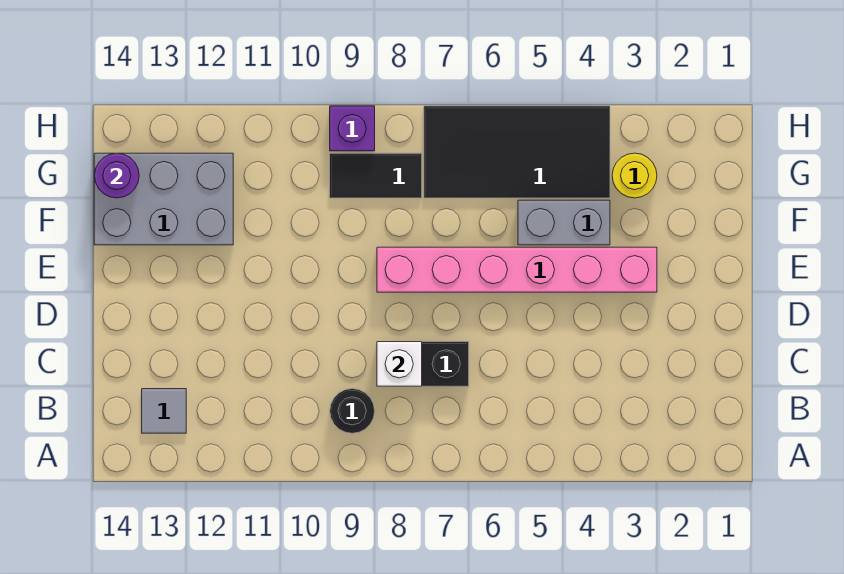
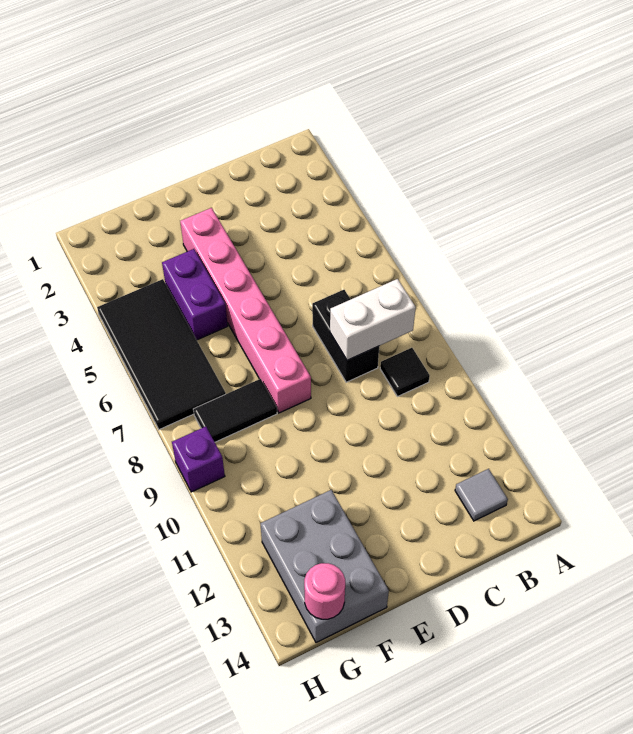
black round brick B9 level 1 -> black tile B9 level 1
white brick C8 level 2 -> white brick B8:C8 level 2
grey brick F4:F5 level 1 -> purple brick F4:F5 level 1
yellow round brick G3 level 1 -> none
black tile G8:G9 level 1 -> black tile F8:G8 level 1
purple round brick G14 level 2 -> pink round brick G14 level 2

